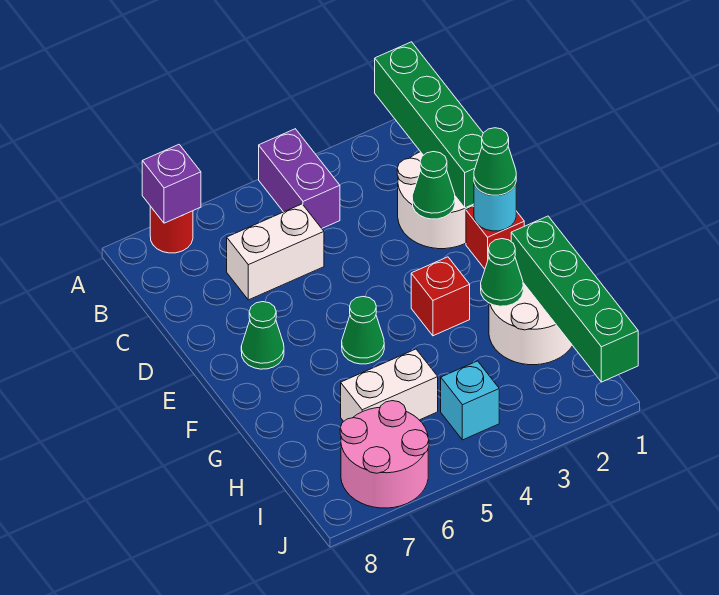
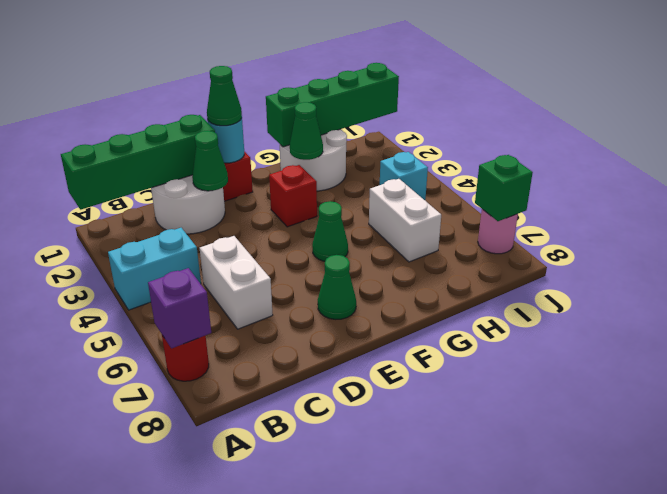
purple brick A4:B4 level 1 -> cyan brick A4:B4 level 1
pink round brick I6:J7 level 1 -> pink round brick J7 level 1
none -> green brick J7 level 2

